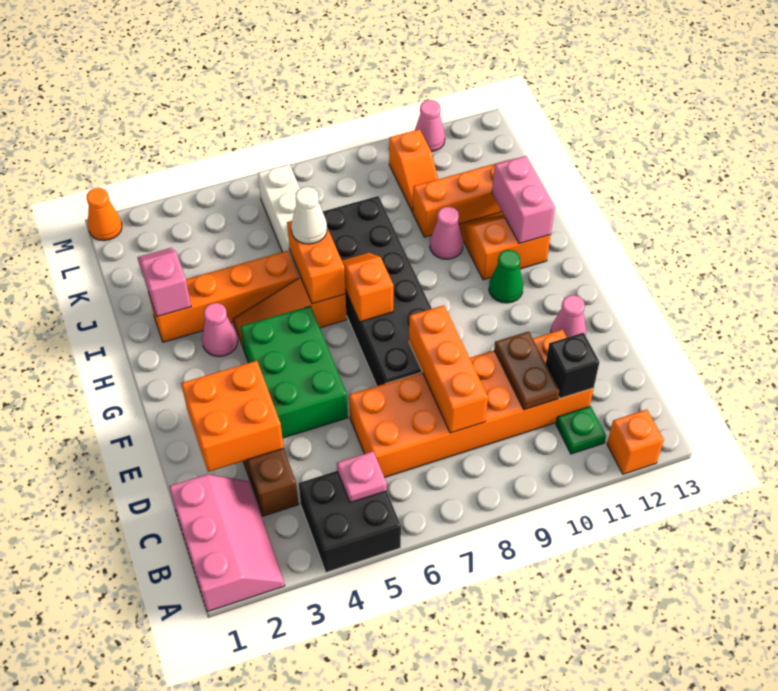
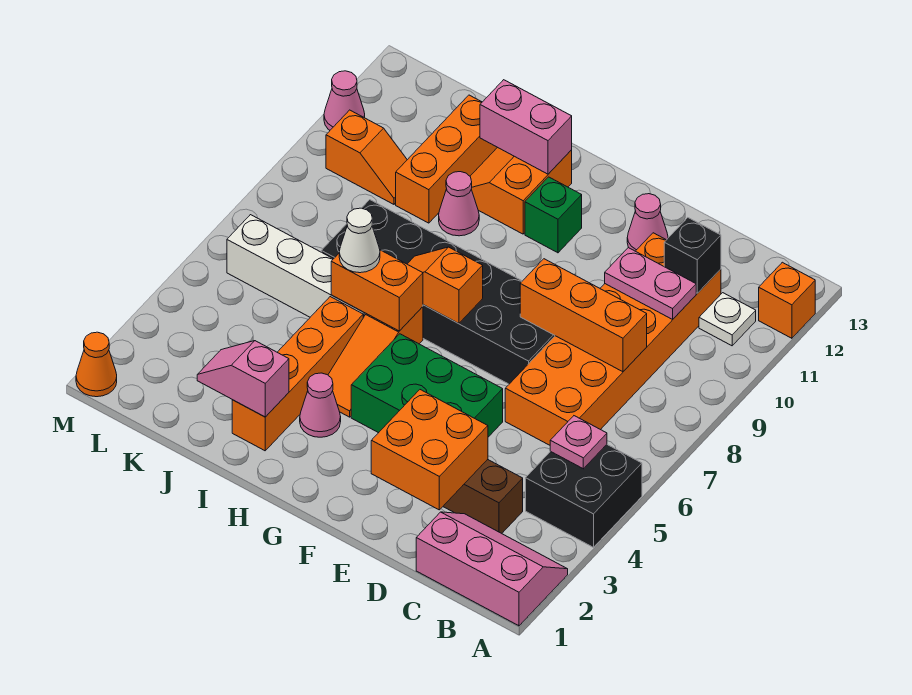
green plate B11 level 1 -> white plate B11 level 1
brown plate C10:D10 level 2 -> pink plate C10:D10 level 2
green cone G11 level 1 -> green brick G11 level 1

